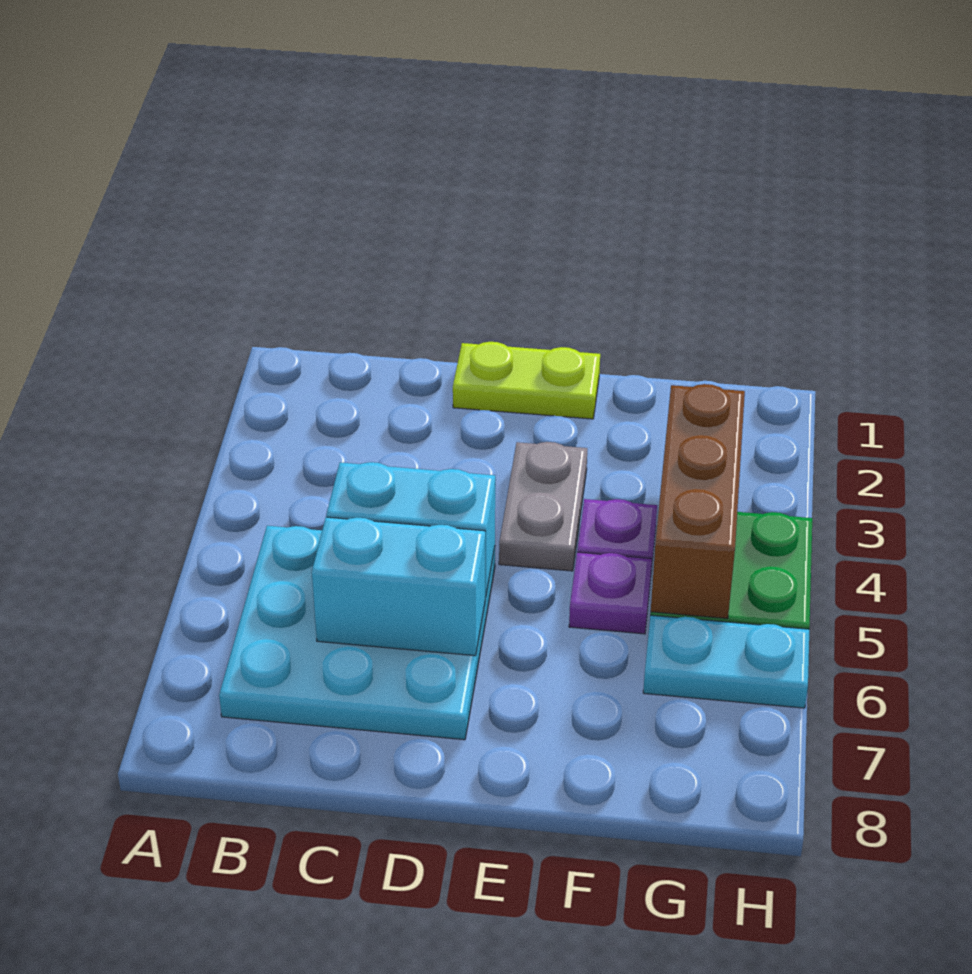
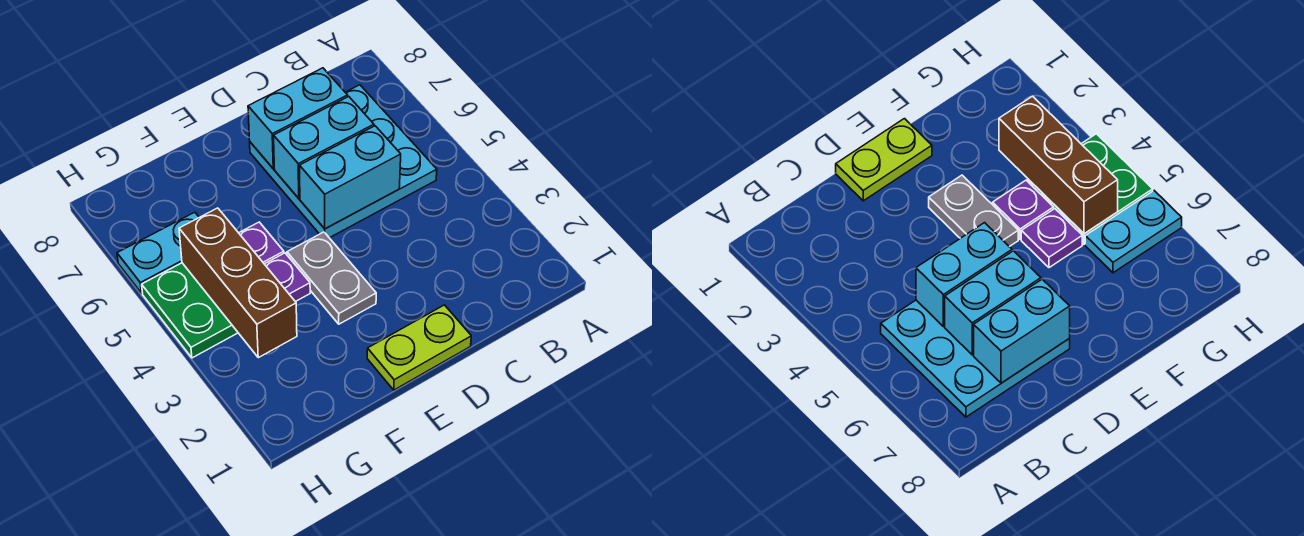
none -> cyan brick C7:D7 level 2

